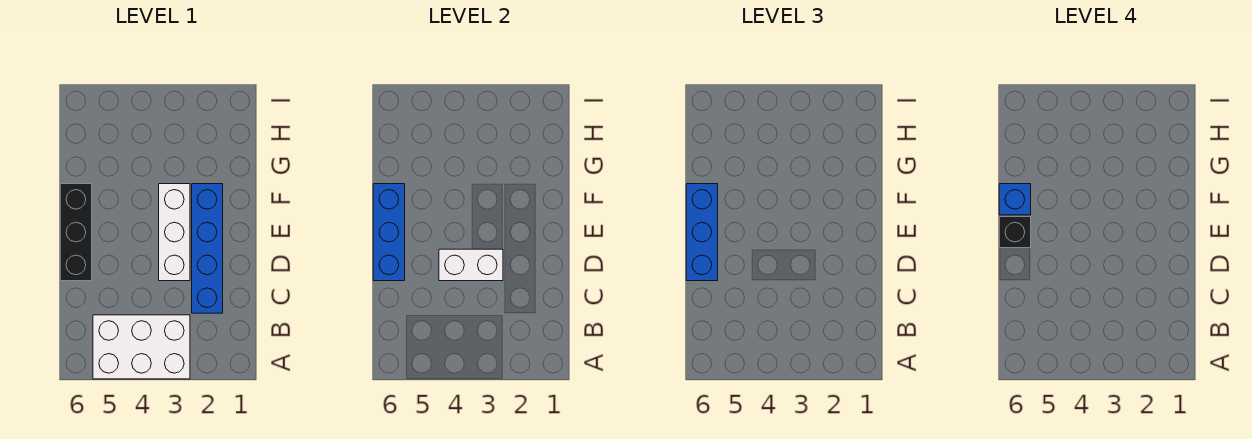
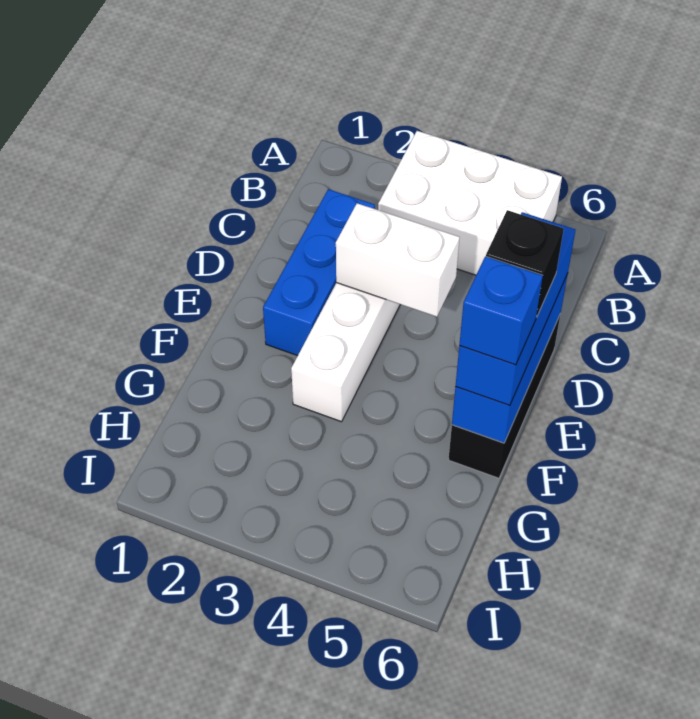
blue brick C2:F2 level 1 -> blue brick C2:E2 level 1

